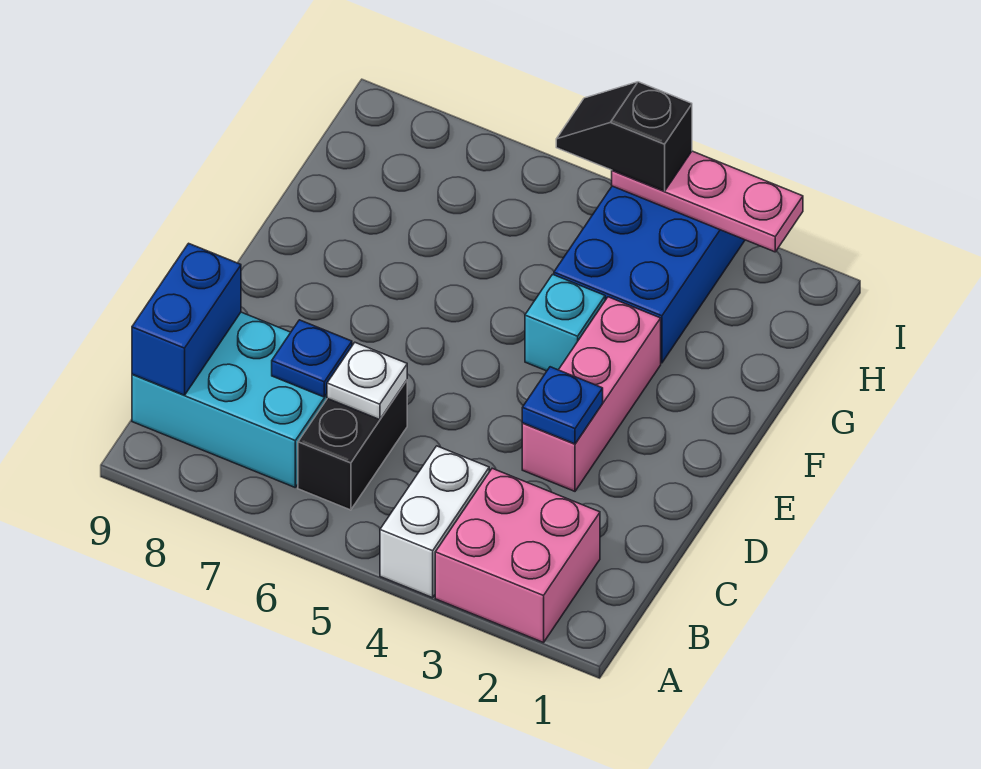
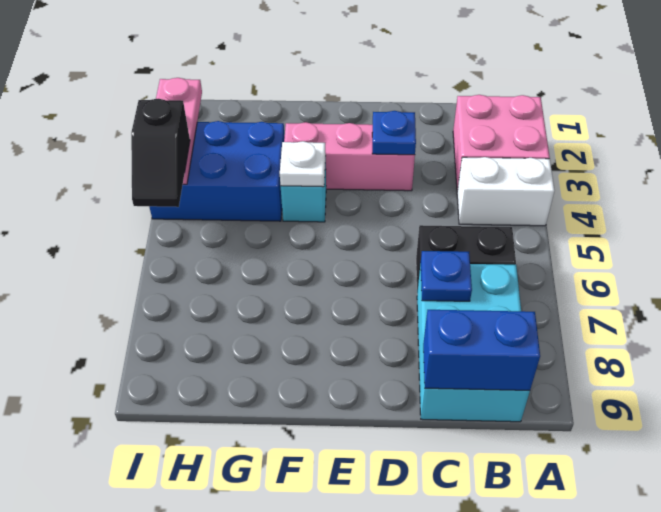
white plate C6 level 2 -> white plate F4 level 2

